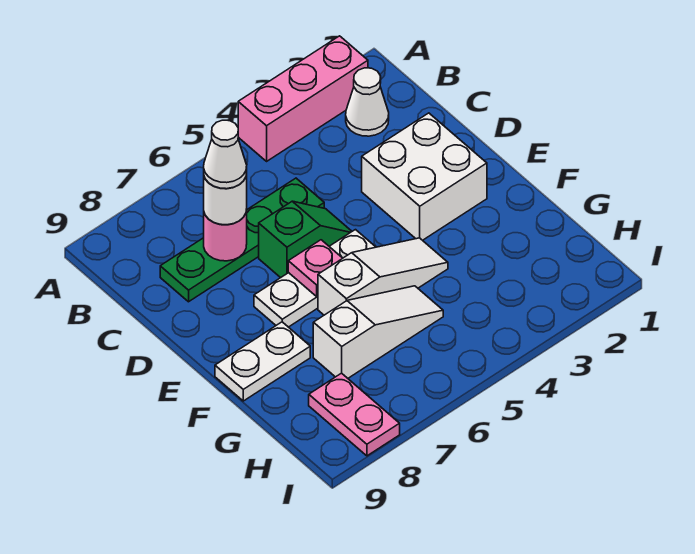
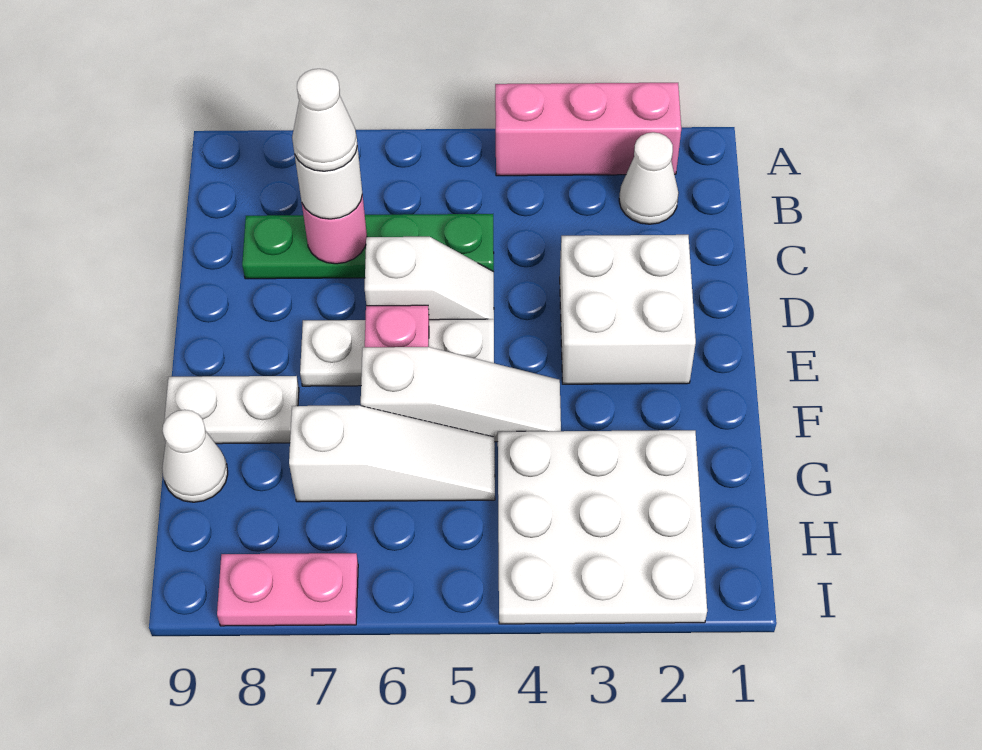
green slope D5:D6 level 1 top 6 -> white slope D5:D6 level 1 top 6
none -> white plate G2:I4 level 1
none -> white cone G9 level 1
pink plate H8:I8 level 1 -> pink plate I7:I8 level 1

